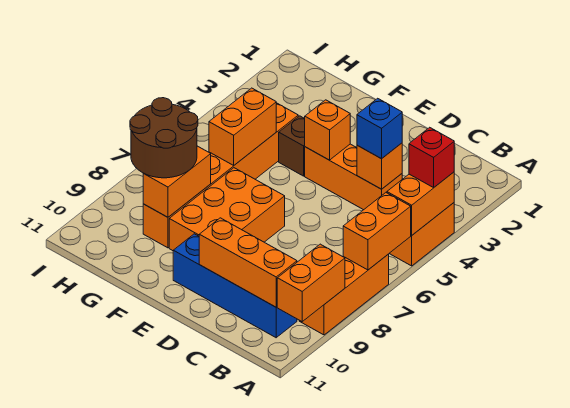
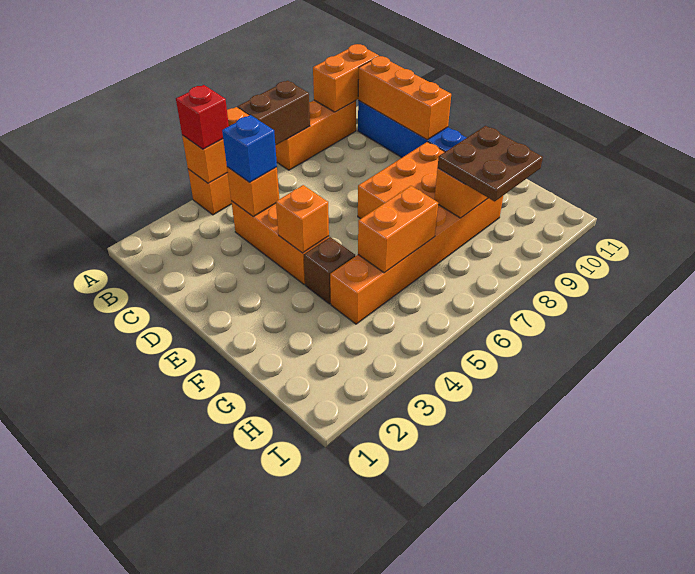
orange brick A6:A7 level 2 -> brown brick A6:A7 level 2
brown round brick G8:H9 level 3 -> brown plate G8:H9 level 3

